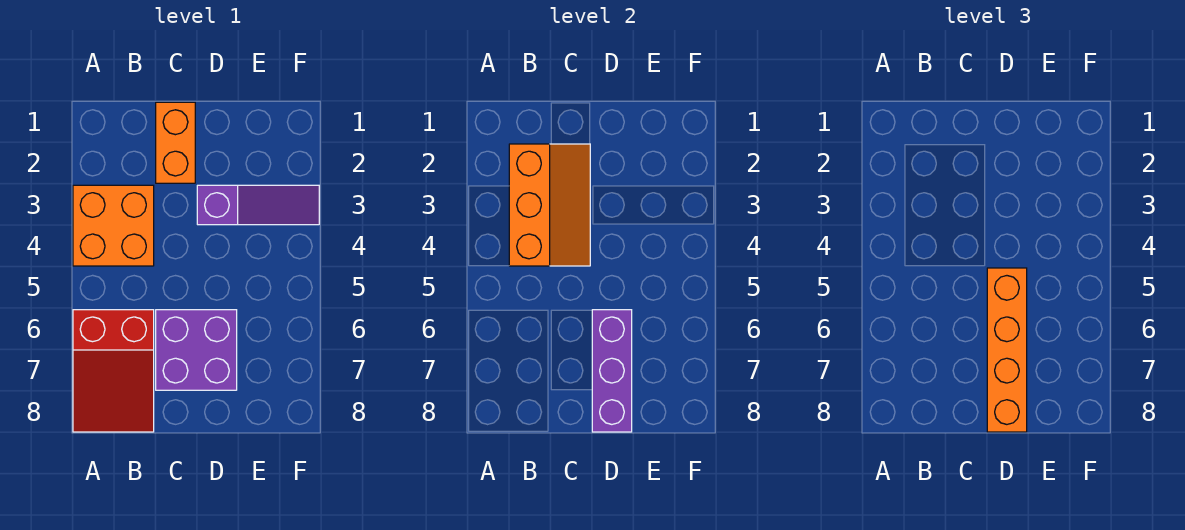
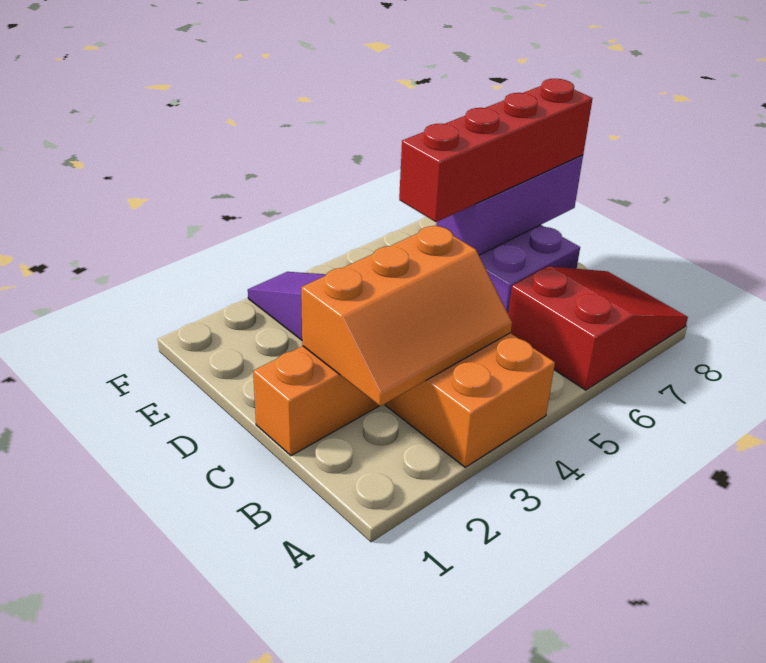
orange slope B2:C4 level 2 top B -> orange slope B2:C4 level 2 top C
orange brick D5:D8 level 3 -> red brick D5:D8 level 3

